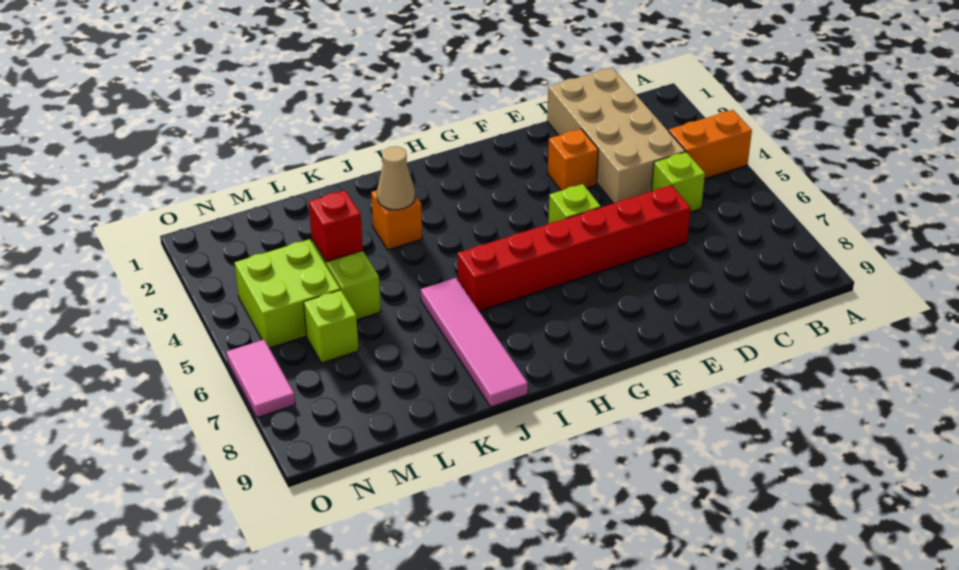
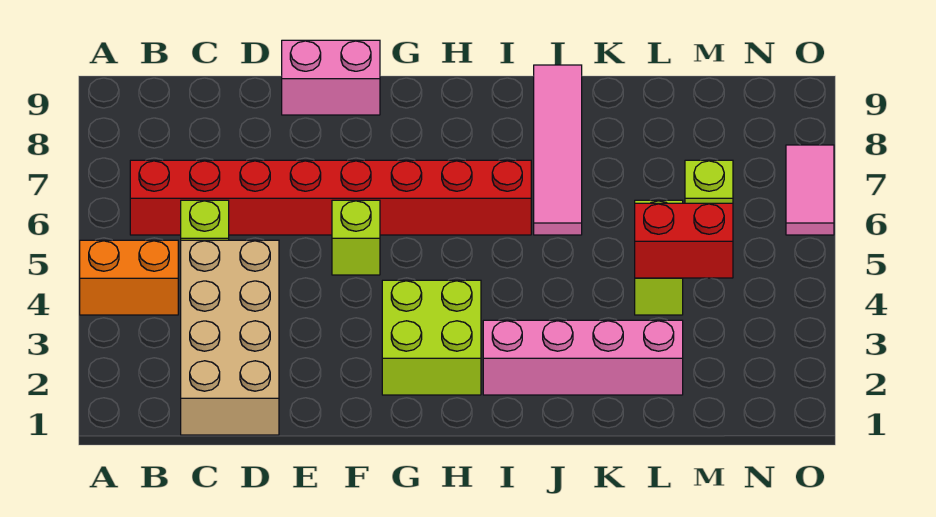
red brick D6:I6 level 1 -> red brick B6:I6 level 1
orange brick E3 level 1 -> none
none -> pink brick E9:F9 level 1
none -> pink brick I2:L2 level 1
orange brick J3 level 1 -> none
tan cone J3 level 2 -> none
red brick L4 level 2 -> red brick L4:M4 level 2
lime brick M4:N5 level 1 -> lime brick G2:H3 level 1

